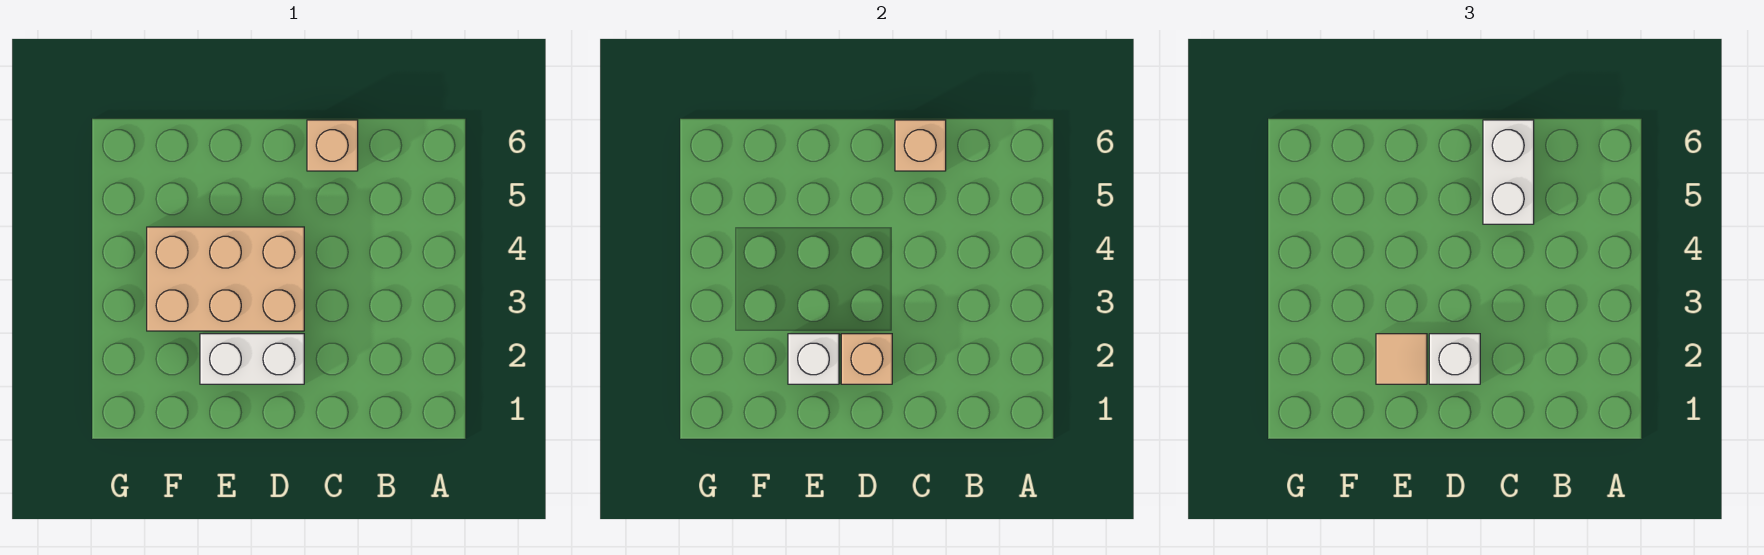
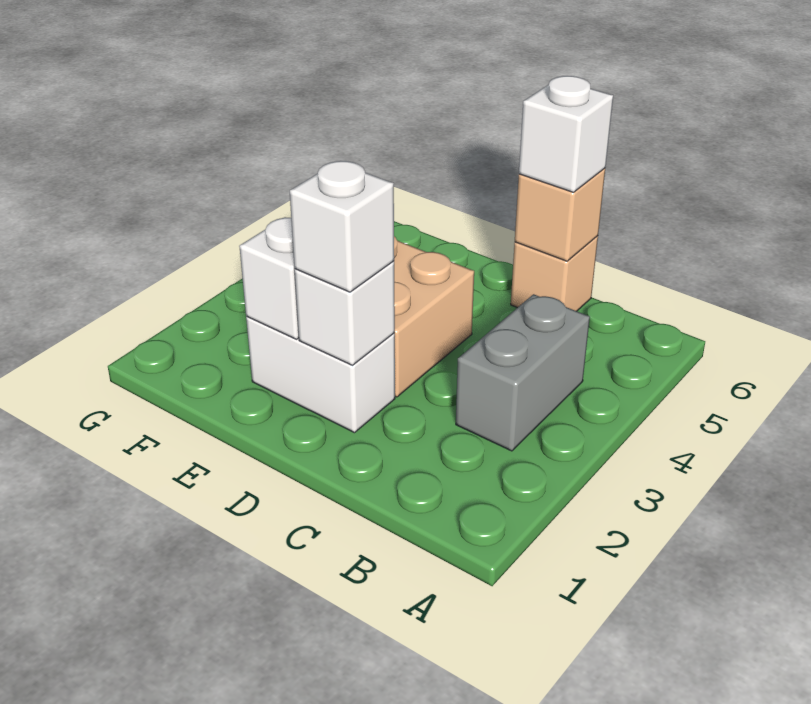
none -> grey brick B3:B4 level 1
white brick C5:C6 level 3 -> white brick C6 level 3
tan brick D2 level 2 -> white brick D2 level 2
tan tile E2 level 3 -> none

